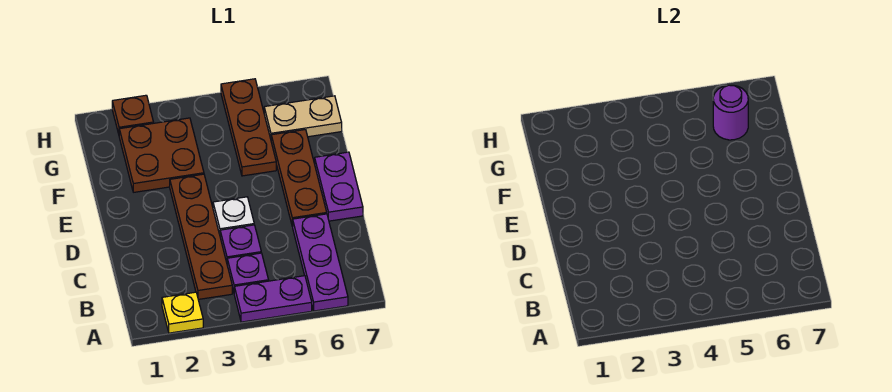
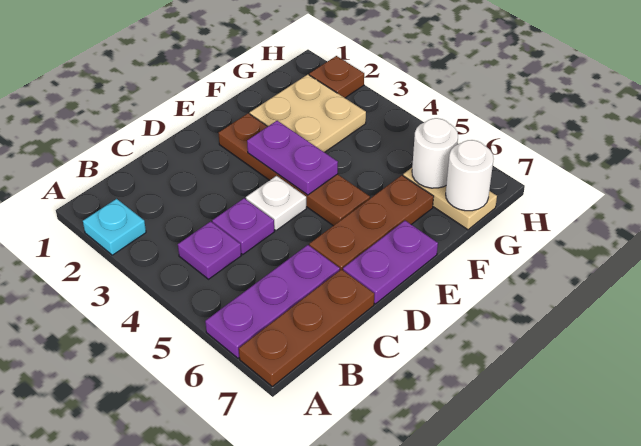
yellow plate A2 level 1 -> cyan plate A2 level 1
purple plate A4:A5 level 1 -> purple plate E3:E4 level 2
brown plate B3:E3 level 1 -> brown plate E2:E5 level 1
brown plate F2:G3 level 1 -> tan plate F2:G3 level 1
brown plate F5:H5 level 1 -> brown plate A7:C7 level 1
purple round brick G6 level 2 -> white round brick G6 level 2
none -> white round brick G7 level 2

